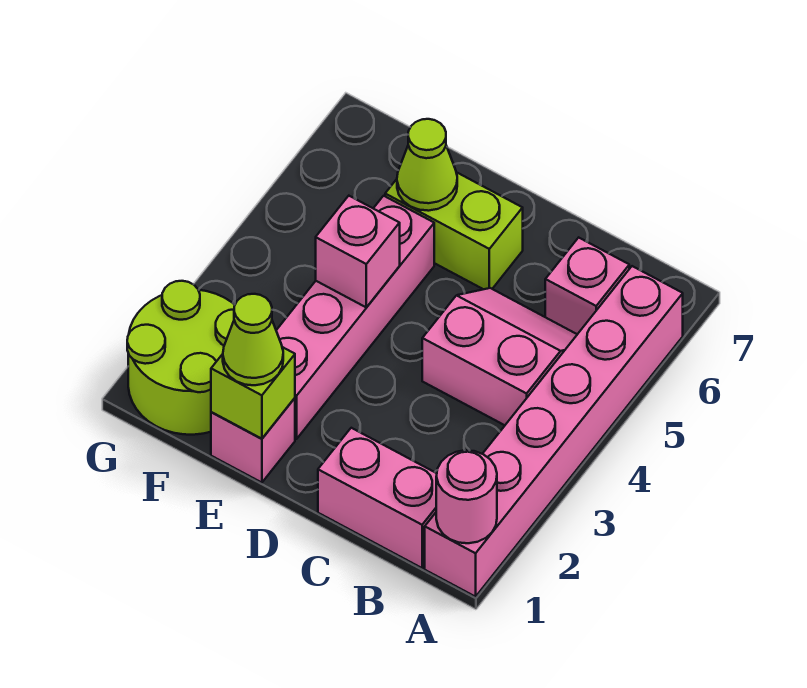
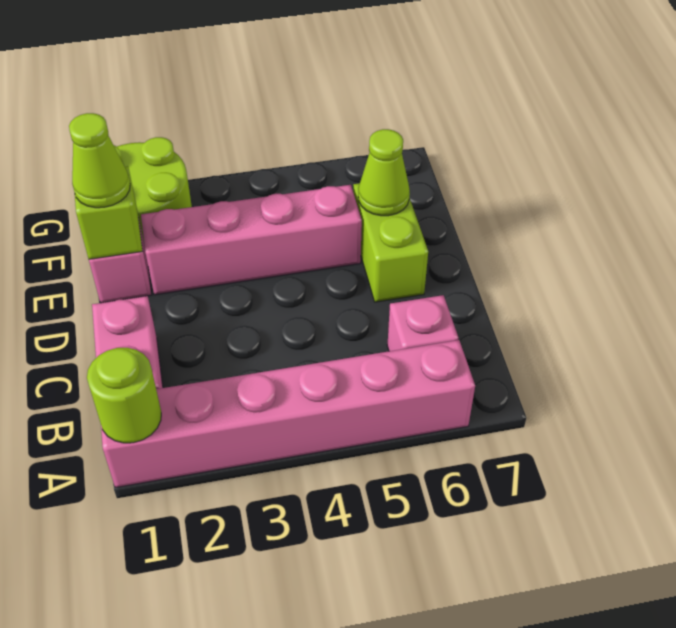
pink round brick A1 level 2 -> lime round brick A1 level 2
pink slope B4:C5 level 1 top 4 -> none
pink brick E4 level 2 -> none

